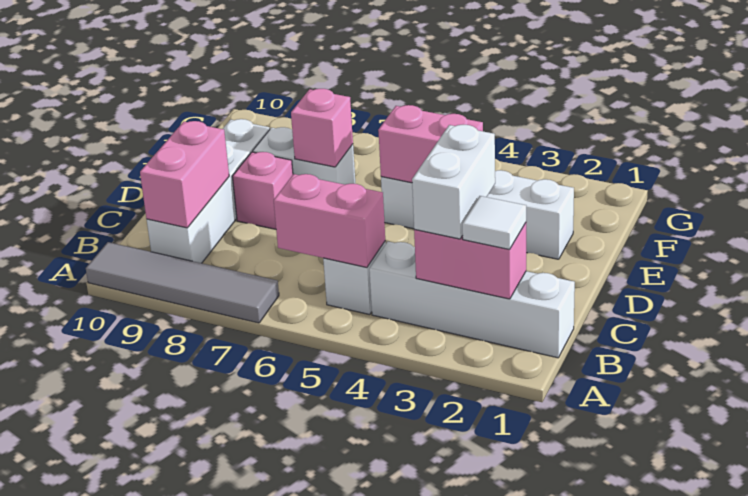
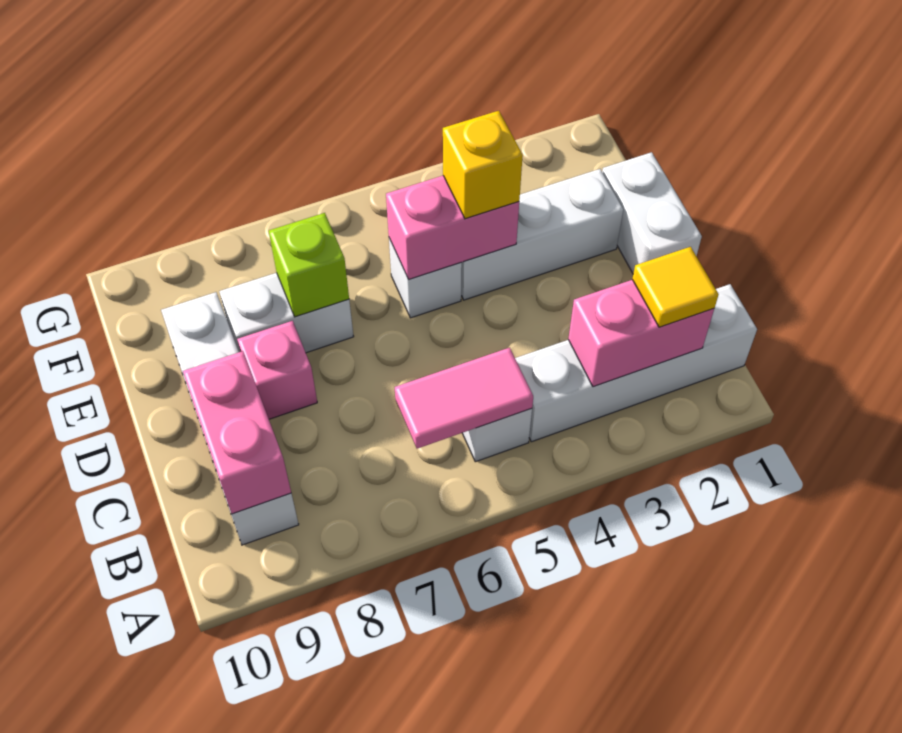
grey tile A7:A10 level 1 -> none
white tile B2 level 3 -> yellow tile B2 level 3
white brick B3:C3 level 3 -> white brick D1:E1 level 1
pink brick B5:B6 level 2 -> pink tile B5:B6 level 2
none -> yellow brick E4 level 3
pink brick E7 level 2 -> lime brick E7 level 2

